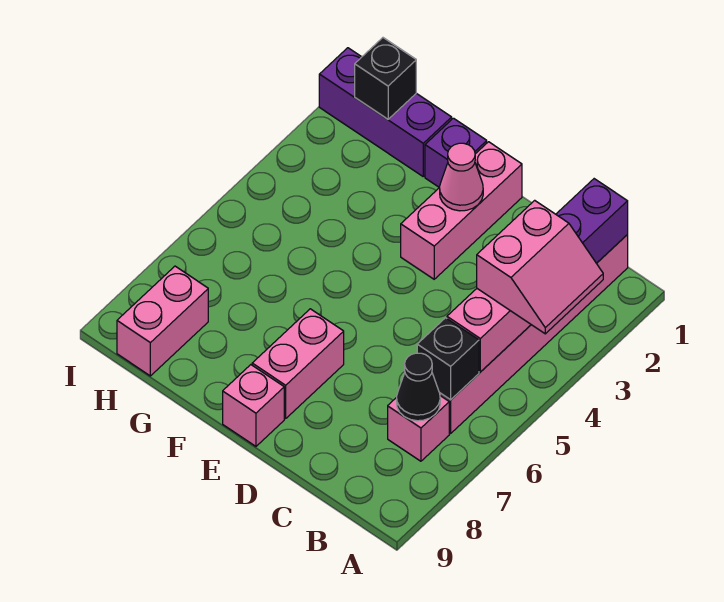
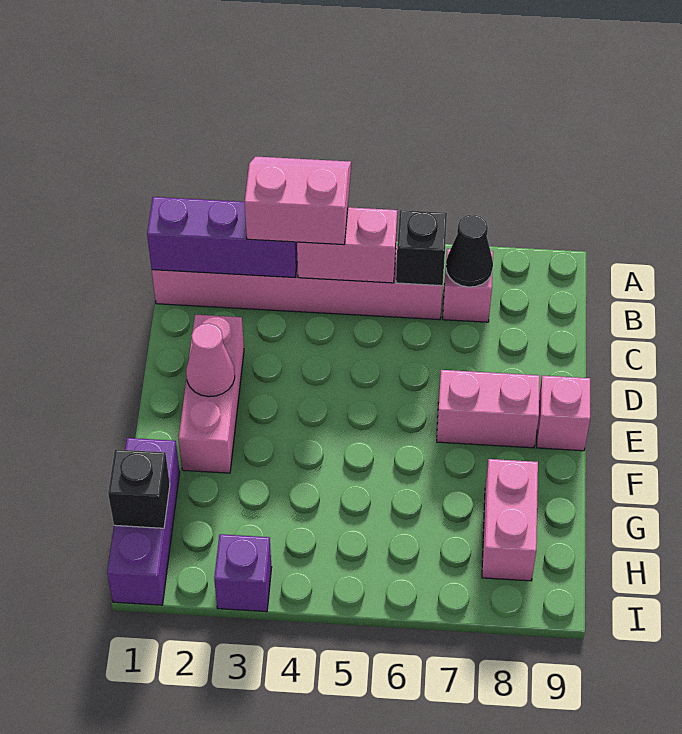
pink brick E1:E3 level 1 -> pink brick D2:F2 level 1
purple brick F1 level 1 -> purple brick I3 level 1
pink brick H8:H9 level 1 -> pink brick G8:H8 level 1

